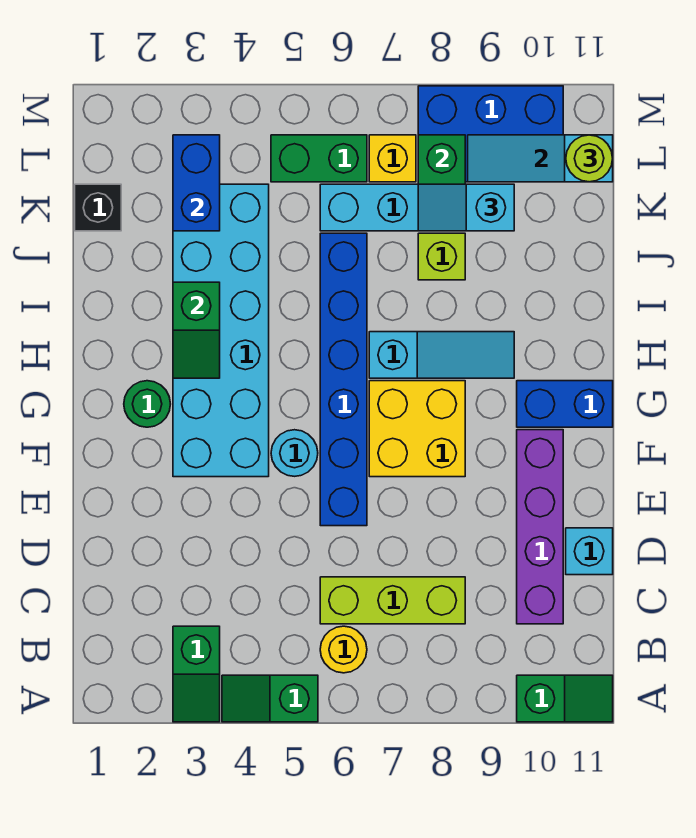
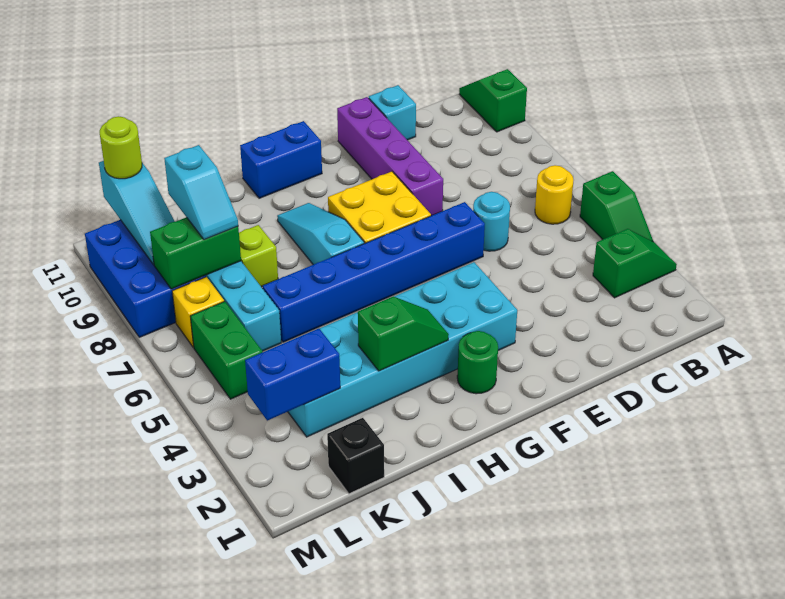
lime brick C6:C8 level 1 -> none
purple brick C10:F10 level 1 -> purple brick E8:E11 level 1
cyan round brick F5 level 1 -> cyan round brick D6 level 1
blue brick G10:G11 level 1 -> blue brick G11:H11 level 1

